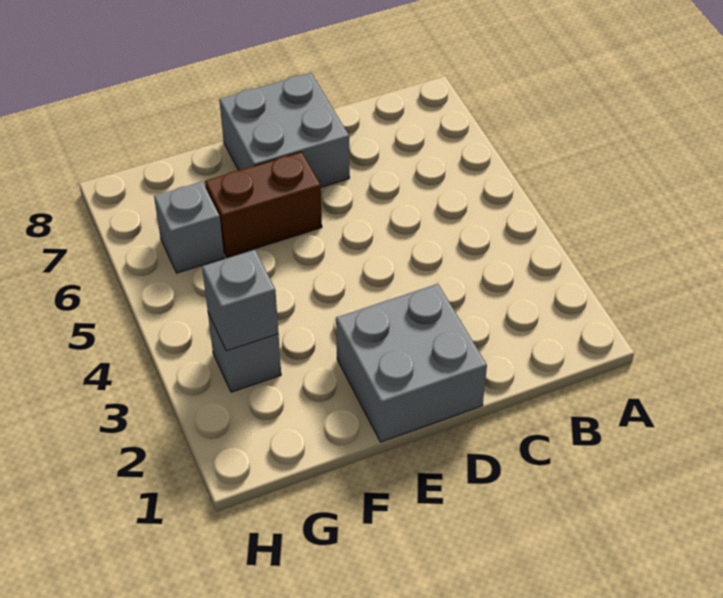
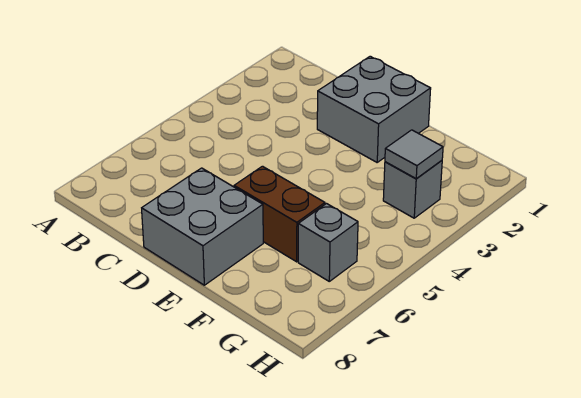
grey brick G3 level 2 -> grey tile G3 level 2

